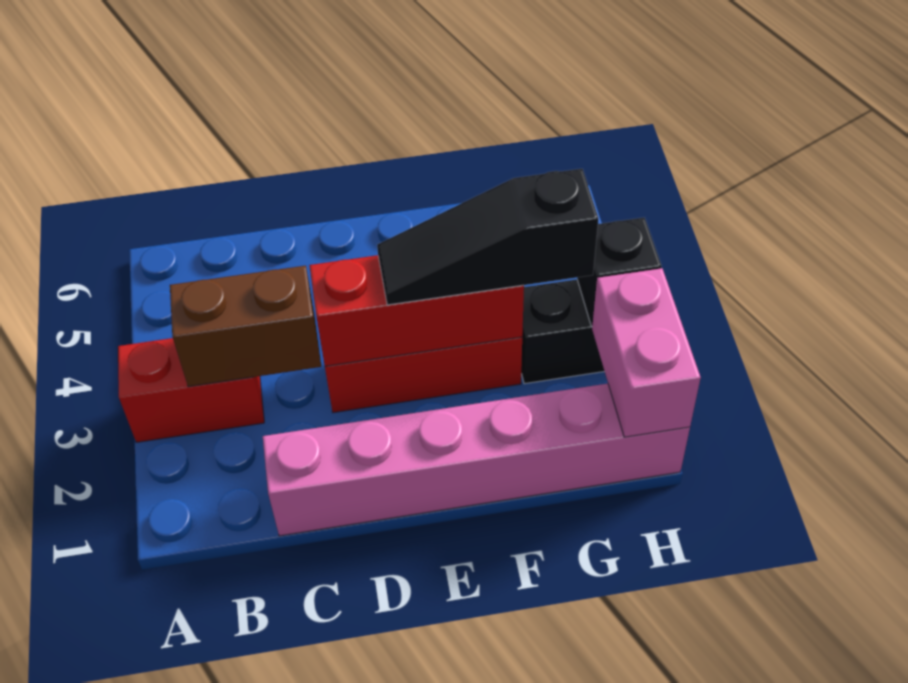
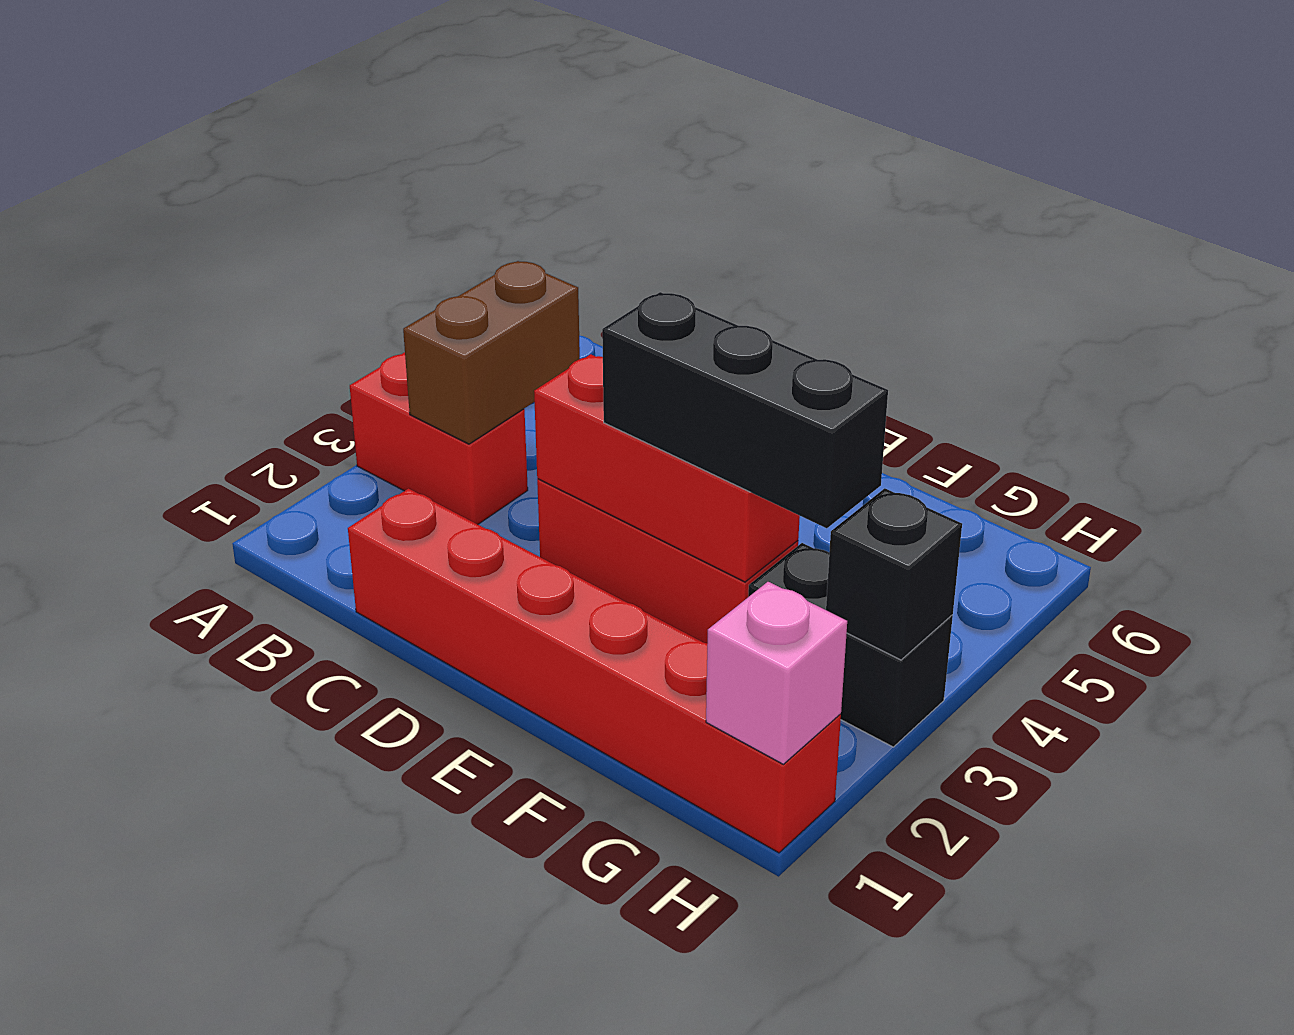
brown brick B3:C3 level 2 -> brown brick B3:B4 level 2
pink brick C1:H1 level 1 -> red brick C1:H1 level 1
black slope E3:G3 level 3 top G -> black brick E3:G3 level 3
pink brick H1:H2 level 2 -> pink brick H1 level 2

